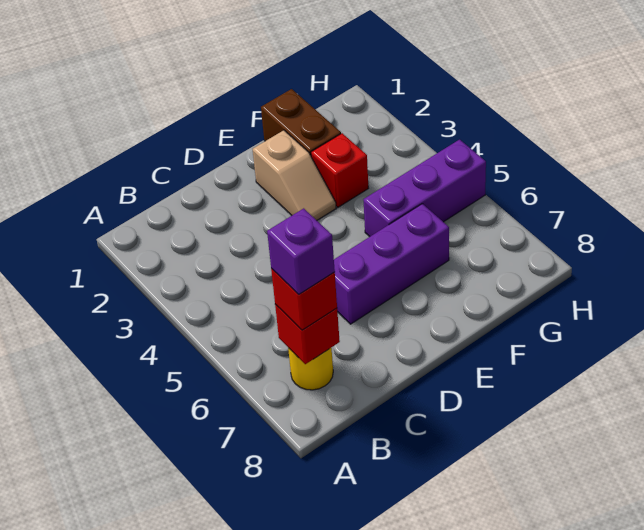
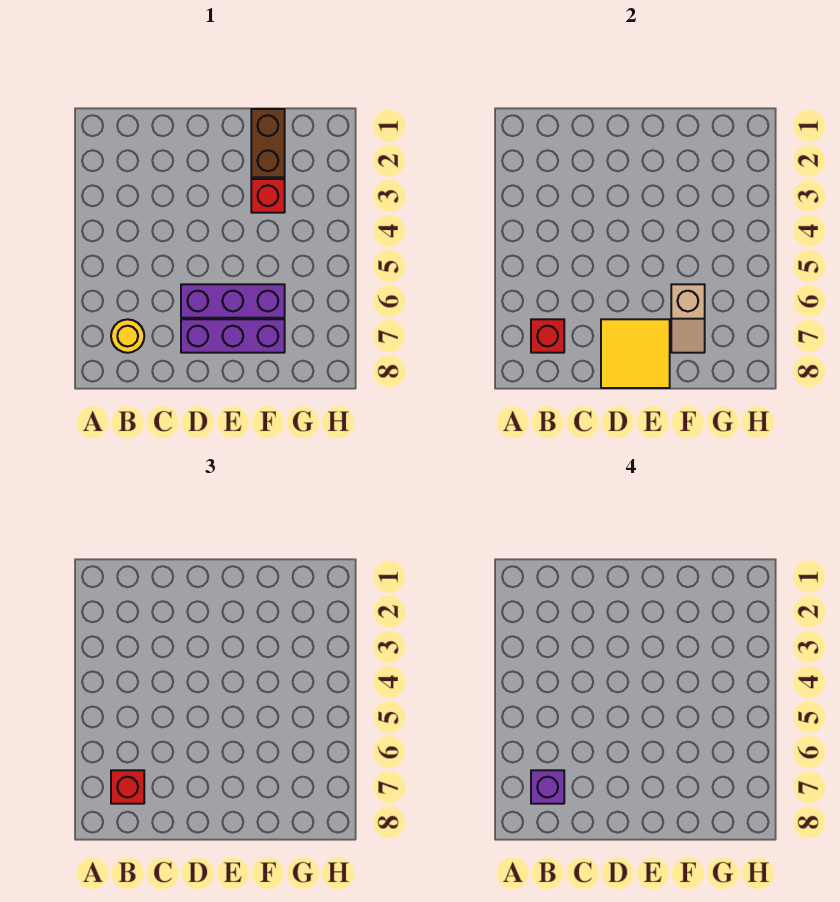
none -> yellow tile D7:E8 level 2
tan slope E2:E3 level 1 top 2 -> tan slope F6:F7 level 2 top 6
purple brick F5:H5 level 1 -> purple brick D7:F7 level 1

